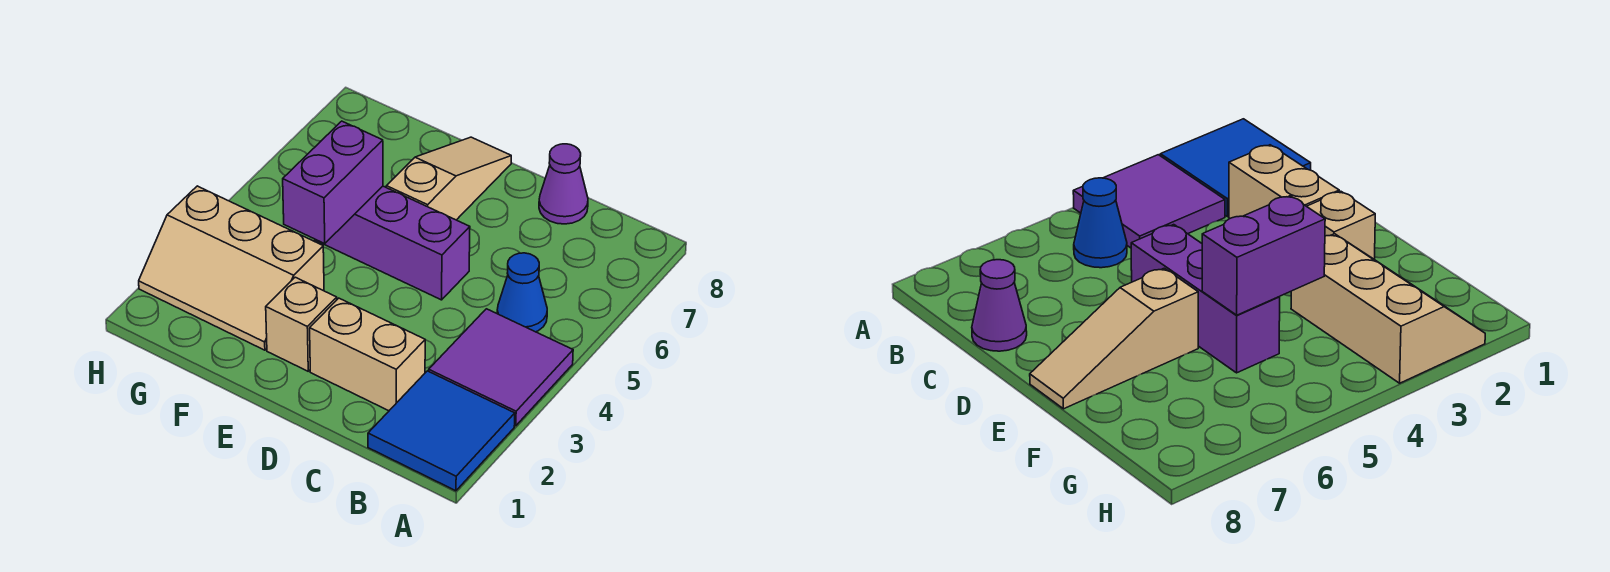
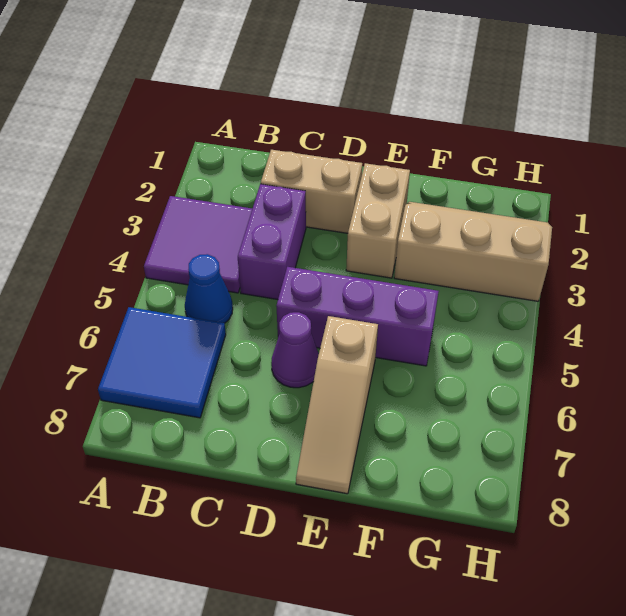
blue tile A1:B2 level 1 -> blue tile A6:B7 level 1
purple cone C8 level 1 -> purple cone D6 level 1
tan brick E2 level 1 -> tan brick E2:E3 level 1
purple brick F4:F5 level 2 -> purple brick C3:C4 level 1

